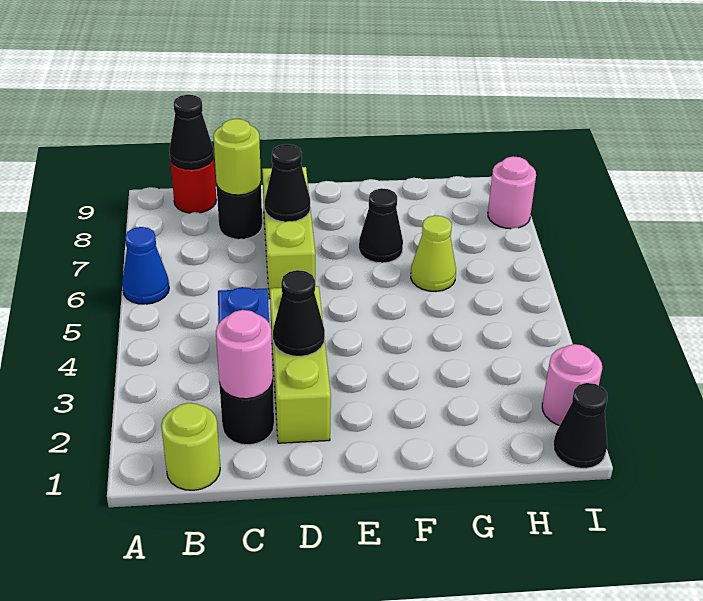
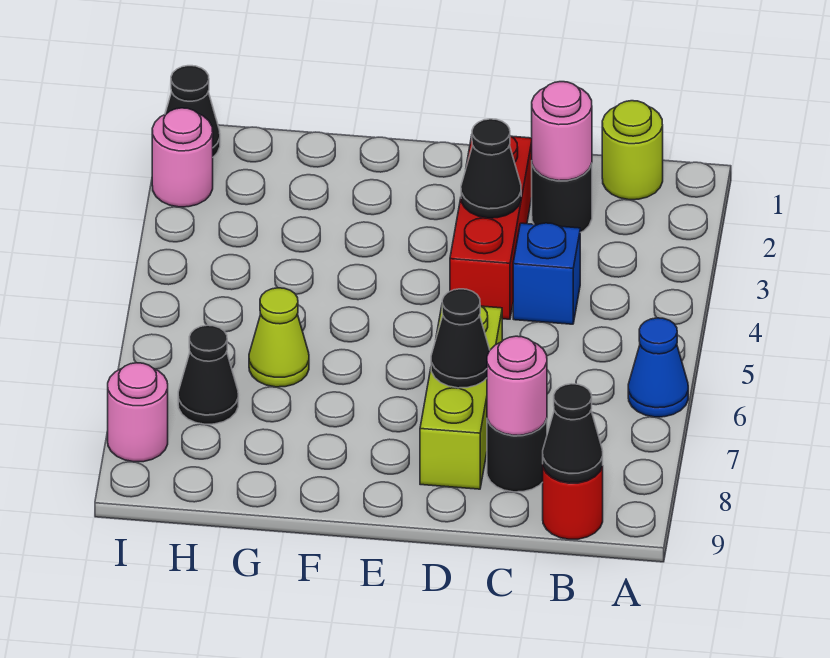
lime round brick C8 level 2 -> pink round brick C8 level 2
lime brick D2:D4 level 1 -> red brick D2:D4 level 1
black cone F7 level 1 -> black cone H7 level 1

